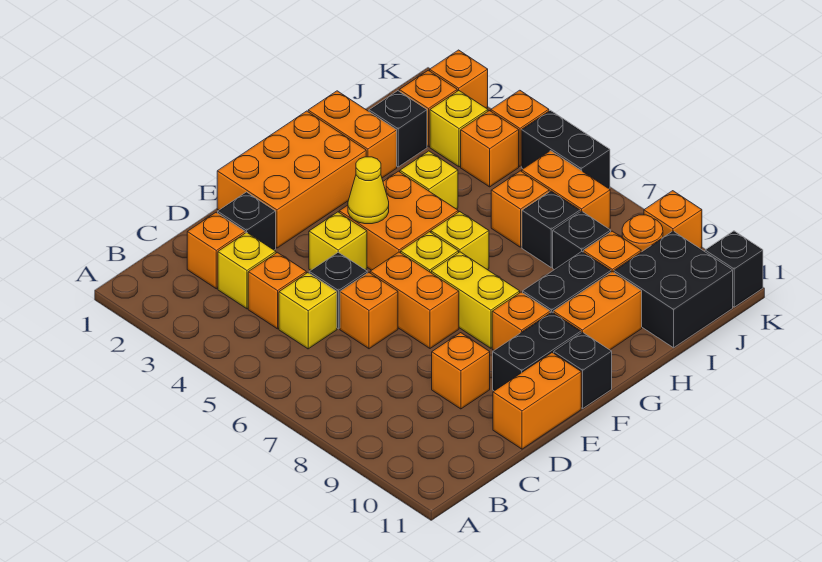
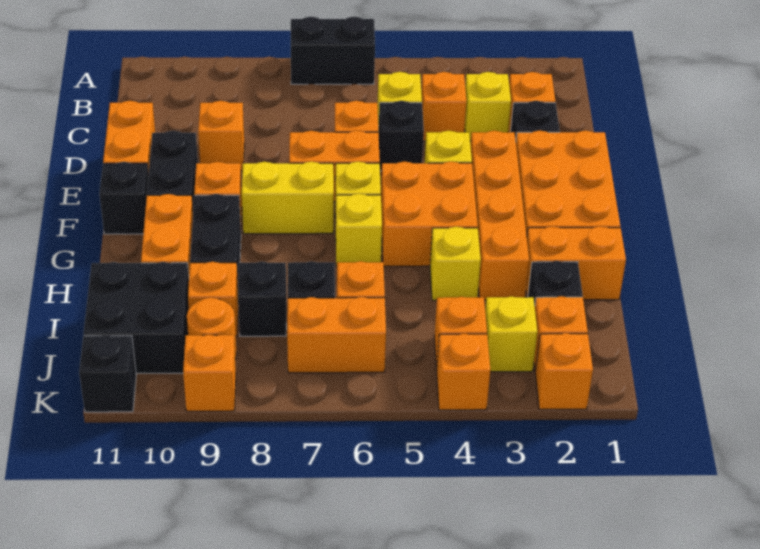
none -> orange brick E3:H3 level 1
yellow cone F4 level 2 -> none
black brick K5:K6 level 1 -> black brick A6:A7 level 1

